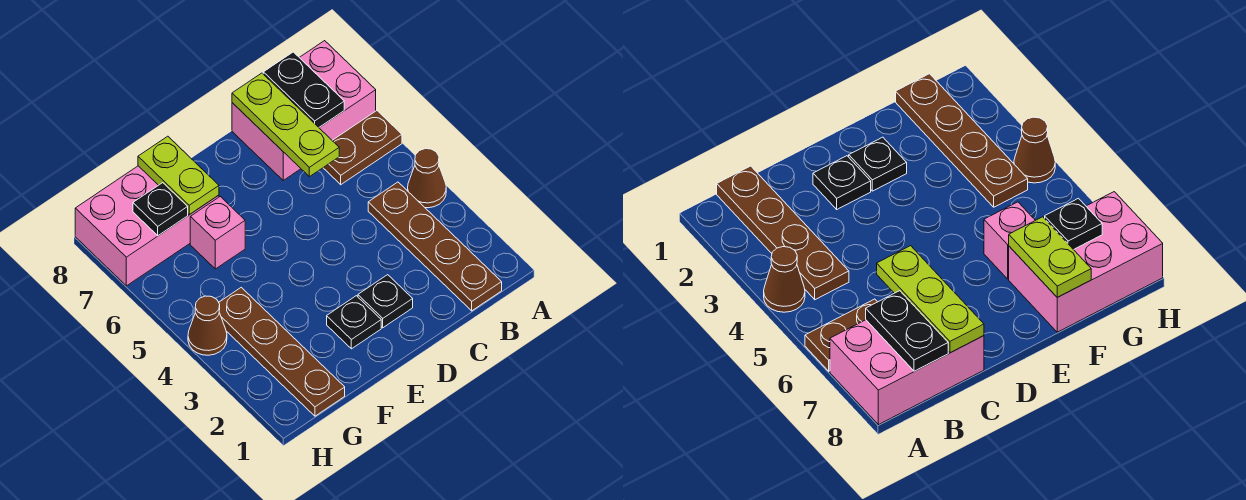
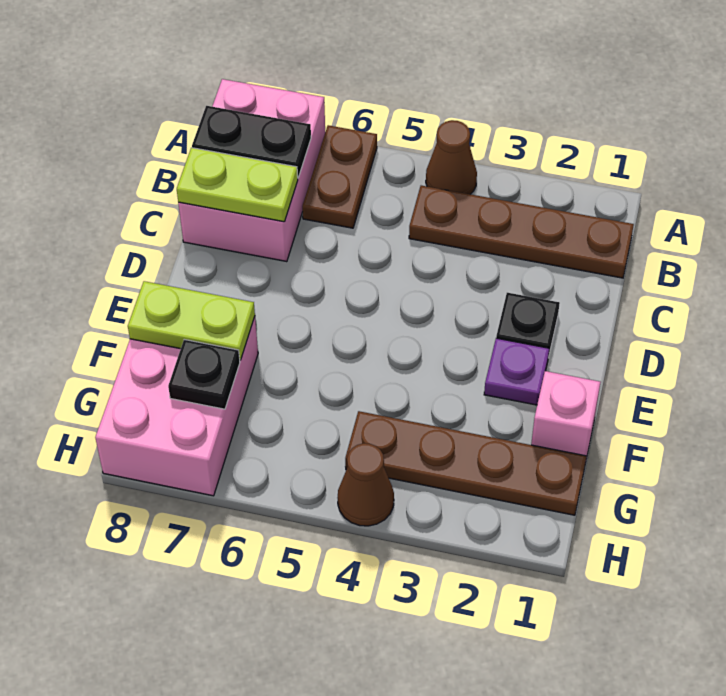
lime plate C6:C8 level 2 -> lime plate C7:C8 level 2
black plate E2 level 1 -> purple plate E2 level 1
pink brick F6 level 1 -> pink brick F1 level 1

